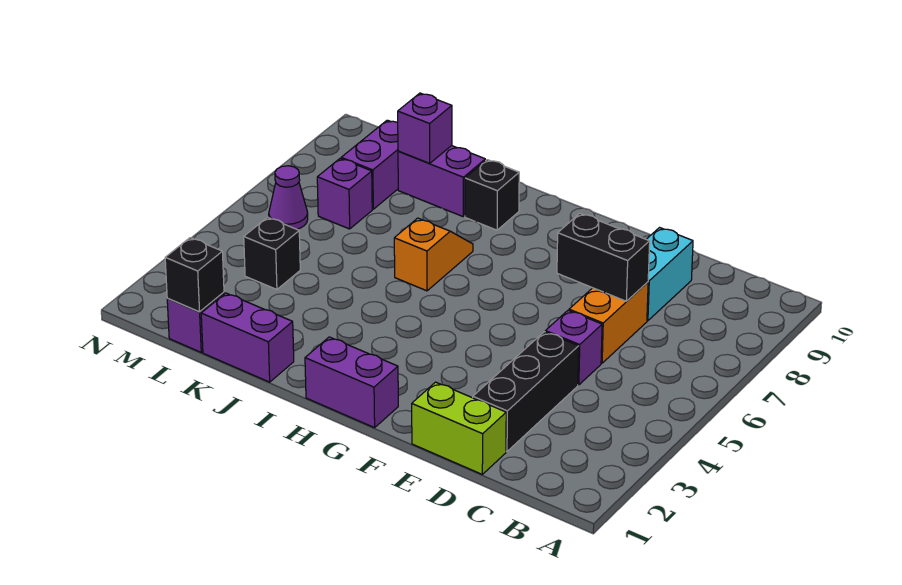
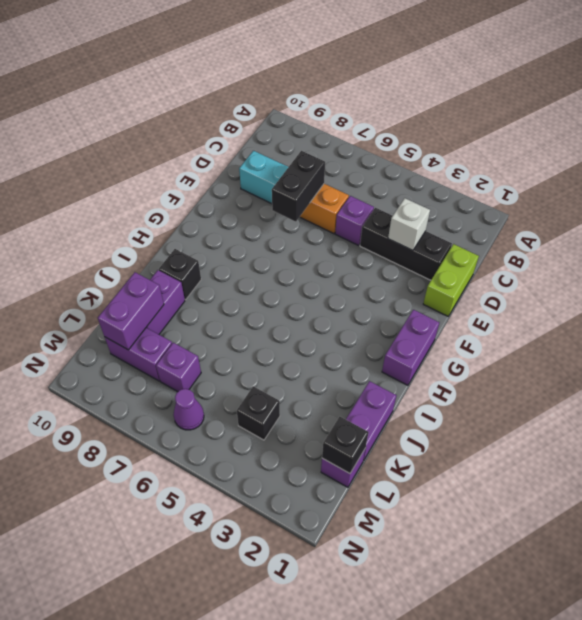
none -> white brick D3 level 2
orange slope I6:I7 level 1 top 6 -> none
purple brick K9 level 2 -> purple brick K9:L9 level 2

